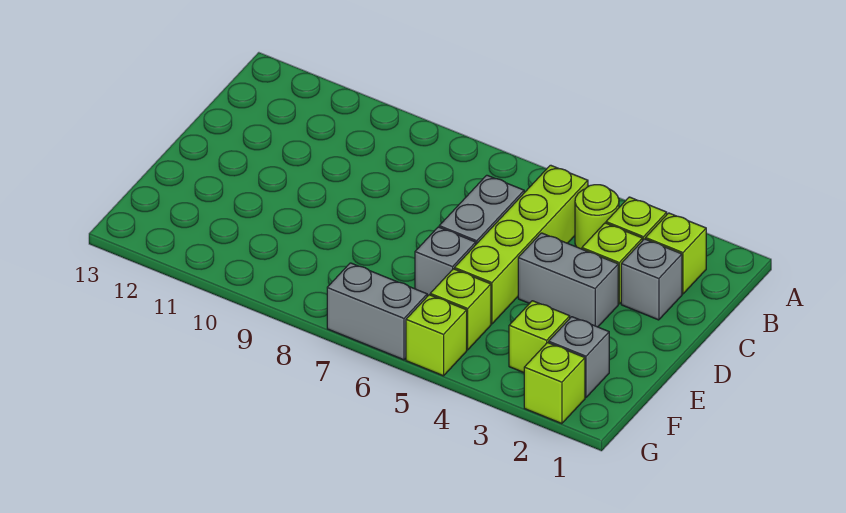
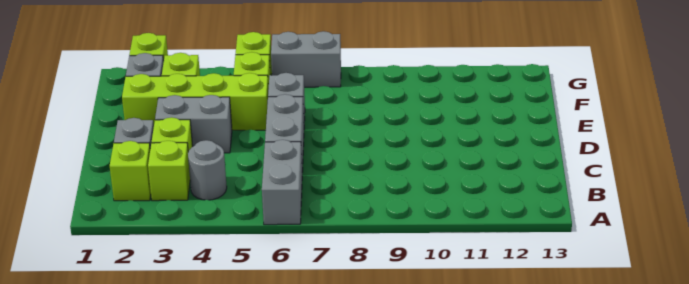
none -> grey brick A6:B6 level 1
lime round brick B4 level 1 -> grey round brick B4 level 1
lime brick B5:E5 level 1 -> lime brick E2:E5 level 1

